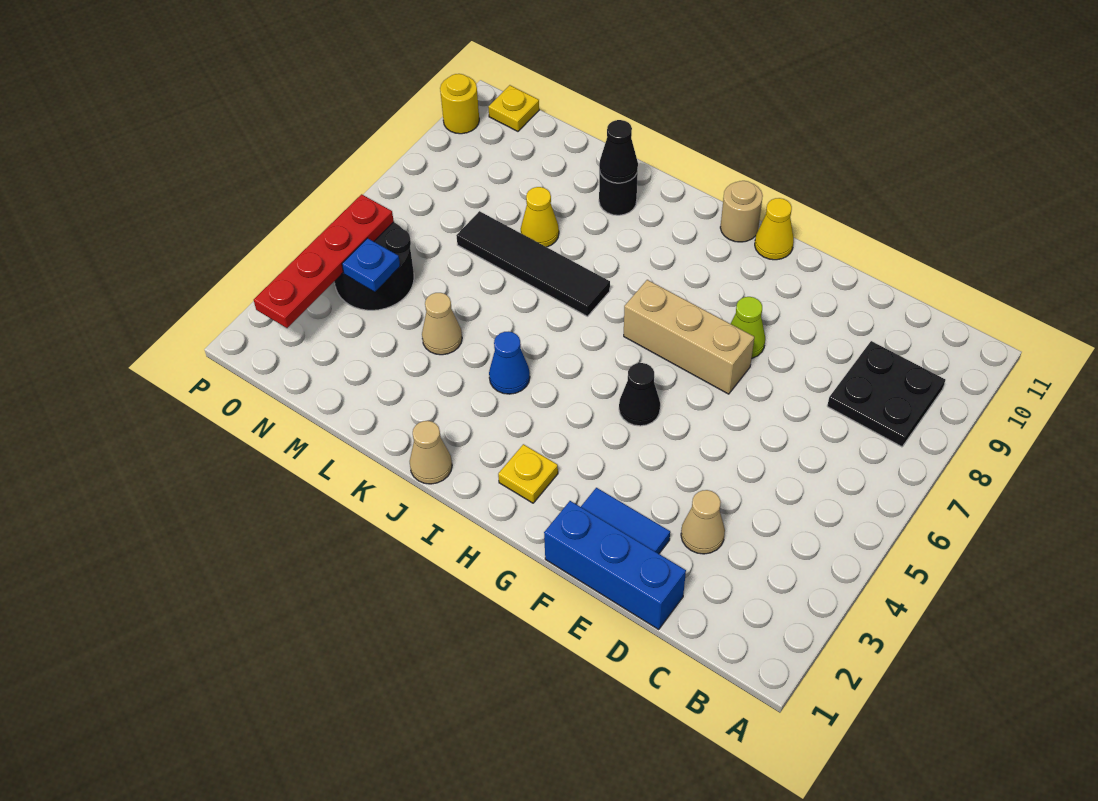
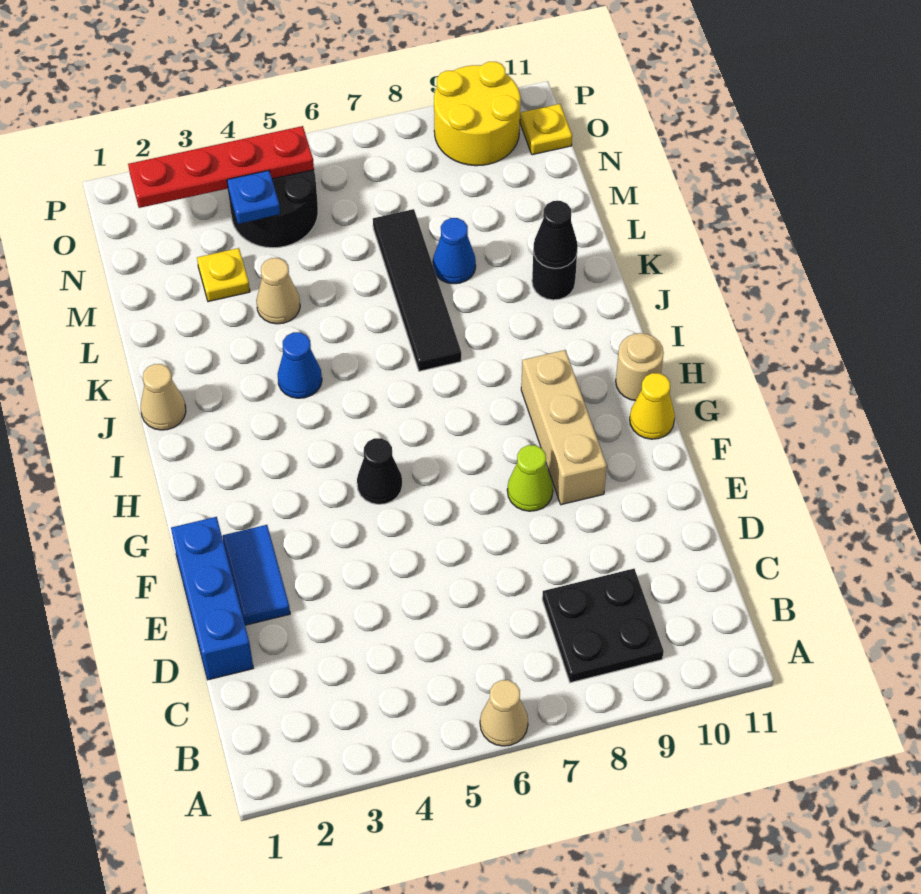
tan cone D3 level 1 -> tan cone A6 level 1
tan brick F7:H7 level 1 -> tan brick F9:H9 level 1
yellow plate H2 level 1 -> yellow plate M3 level 1
yellow cone L8 level 1 -> blue cone L8 level 1
yellow round brick P10 level 1 -> yellow round brick O9:P10 level 1

